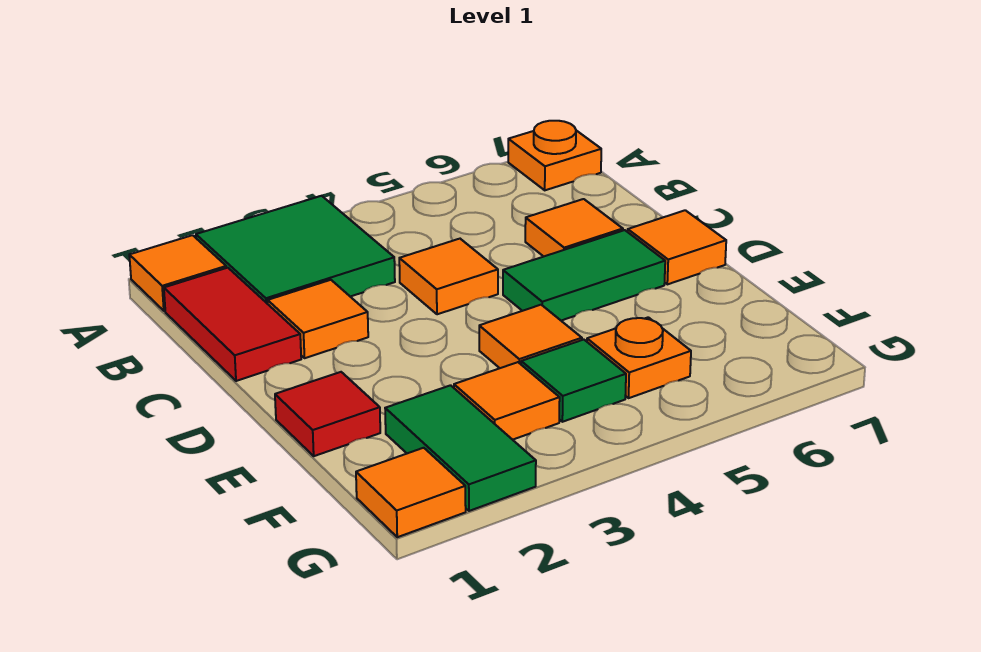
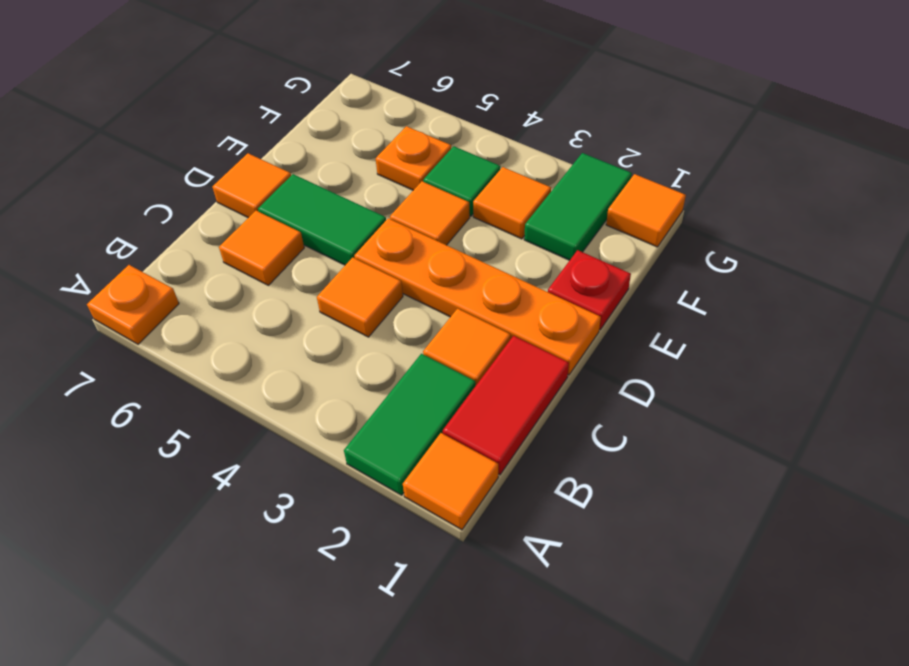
green tile A2:B3 level 1 -> green tile A2:B2 level 1
none -> orange plate D1:D4 level 1
red tile E1 level 1 -> red plate E1 level 1

